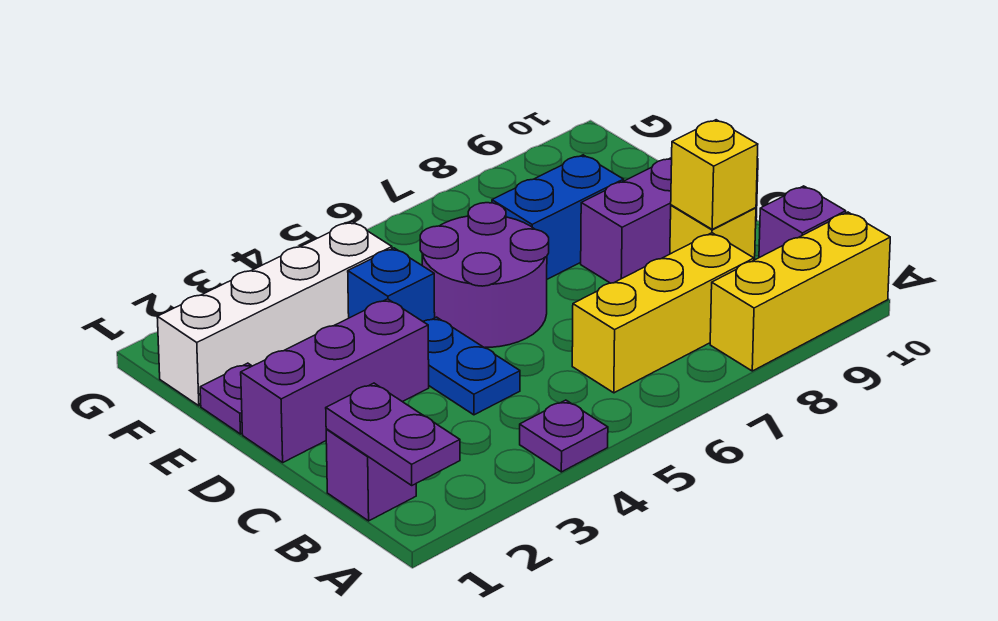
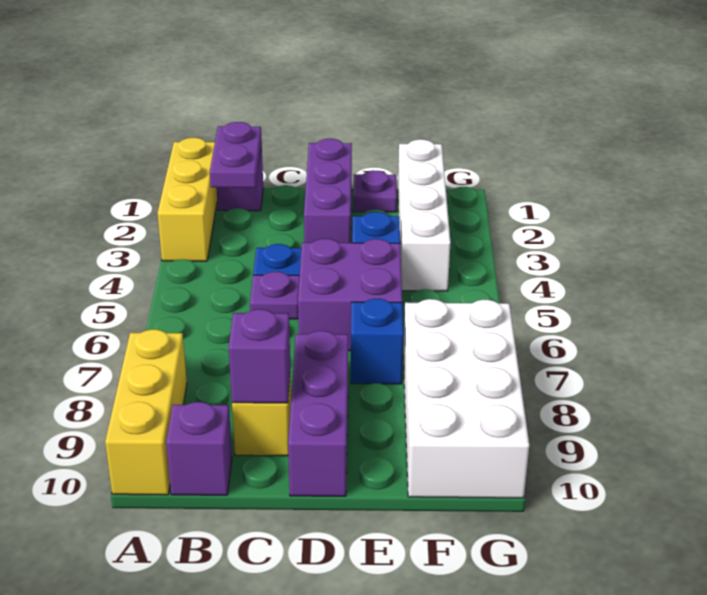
purple plate A1:B1 level 2 -> purple plate B1:B2 level 2
purple plate A4 level 1 -> purple plate C5 level 1
yellow brick B6:B8 level 1 -> yellow brick A1:A3 level 1
yellow brick C9 level 2 -> purple brick C9 level 2
purple round brick D5:E6 level 1 -> purple brick D5:E6 level 1
blue brick E7:E8 level 1 -> blue brick E7 level 1
none -> white brick F7:G10 level 1

